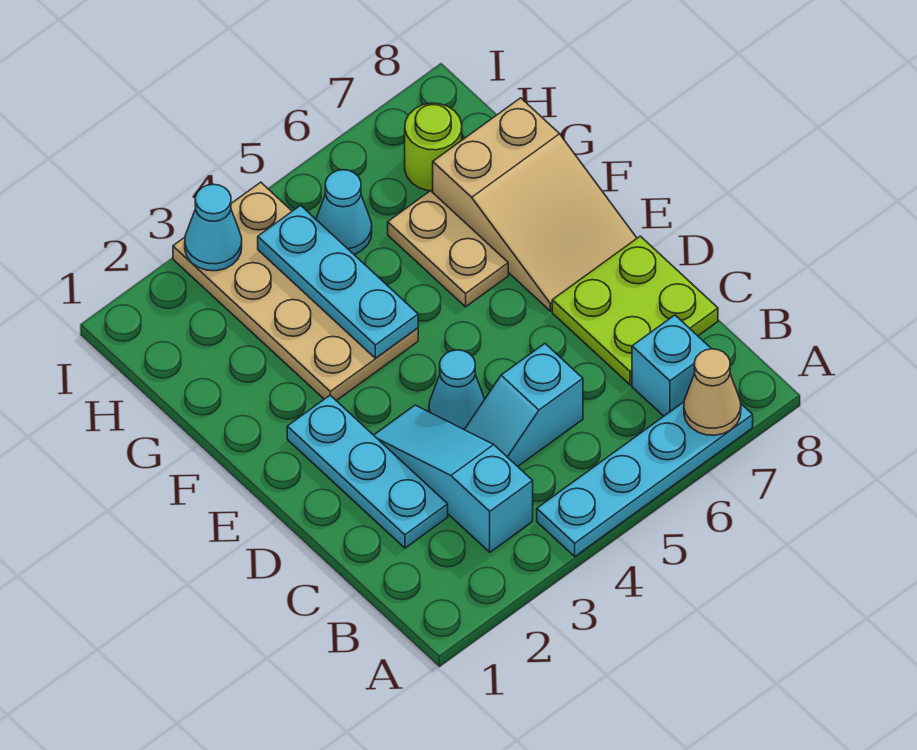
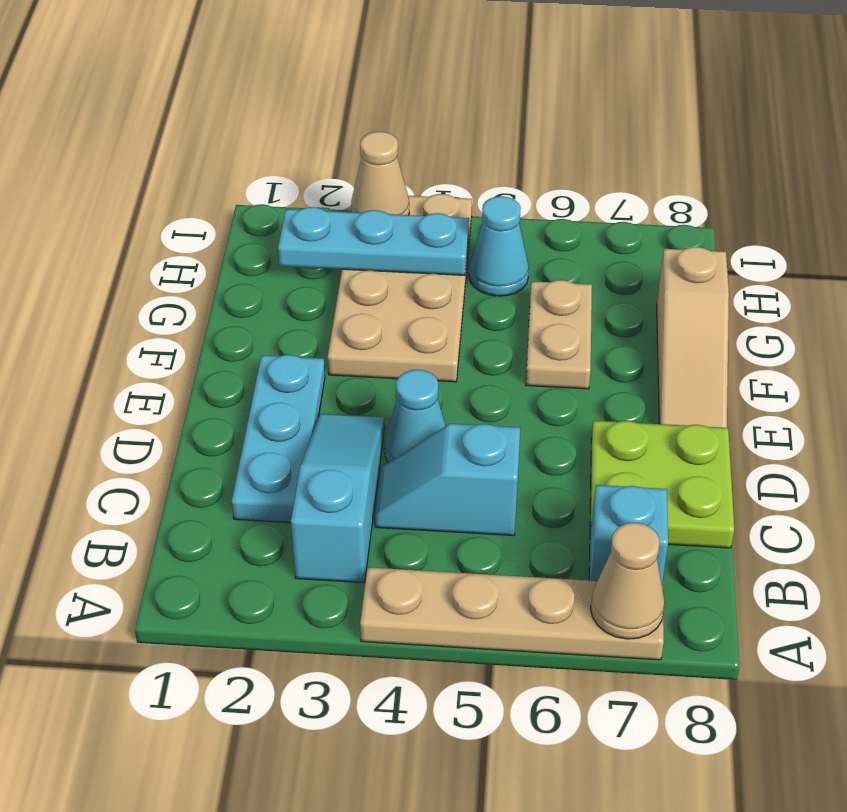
cyan plate A4:A7 level 1 -> tan plate A4:A7 level 1
tan slope E7:G8 level 1 top G -> tan slope E8:G8 level 1 top G
cyan plate F4:H4 level 2 -> cyan plate H2:H4 level 2
lime round brick H7 level 1 -> none
cyan cone I3 level 2 -> tan cone I3 level 2

